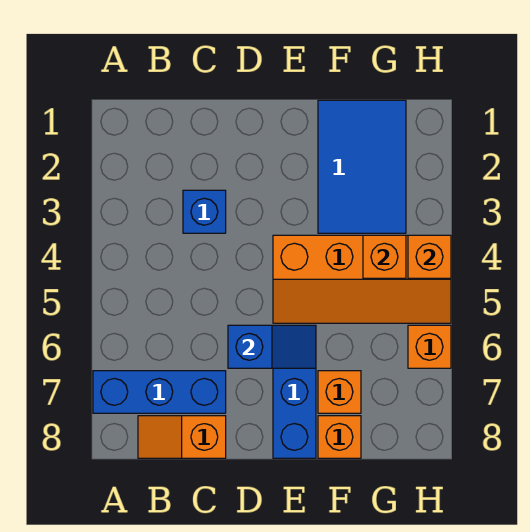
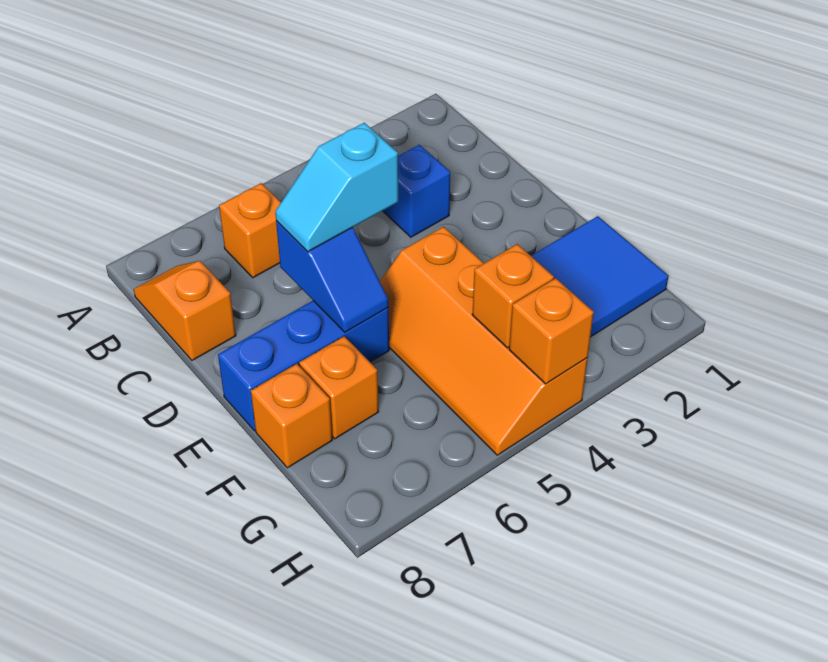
blue brick A7:C7 level 1 -> none
none -> cyan slope D5:D6 level 3 top 5
orange brick H6 level 1 -> orange brick B6 level 1

